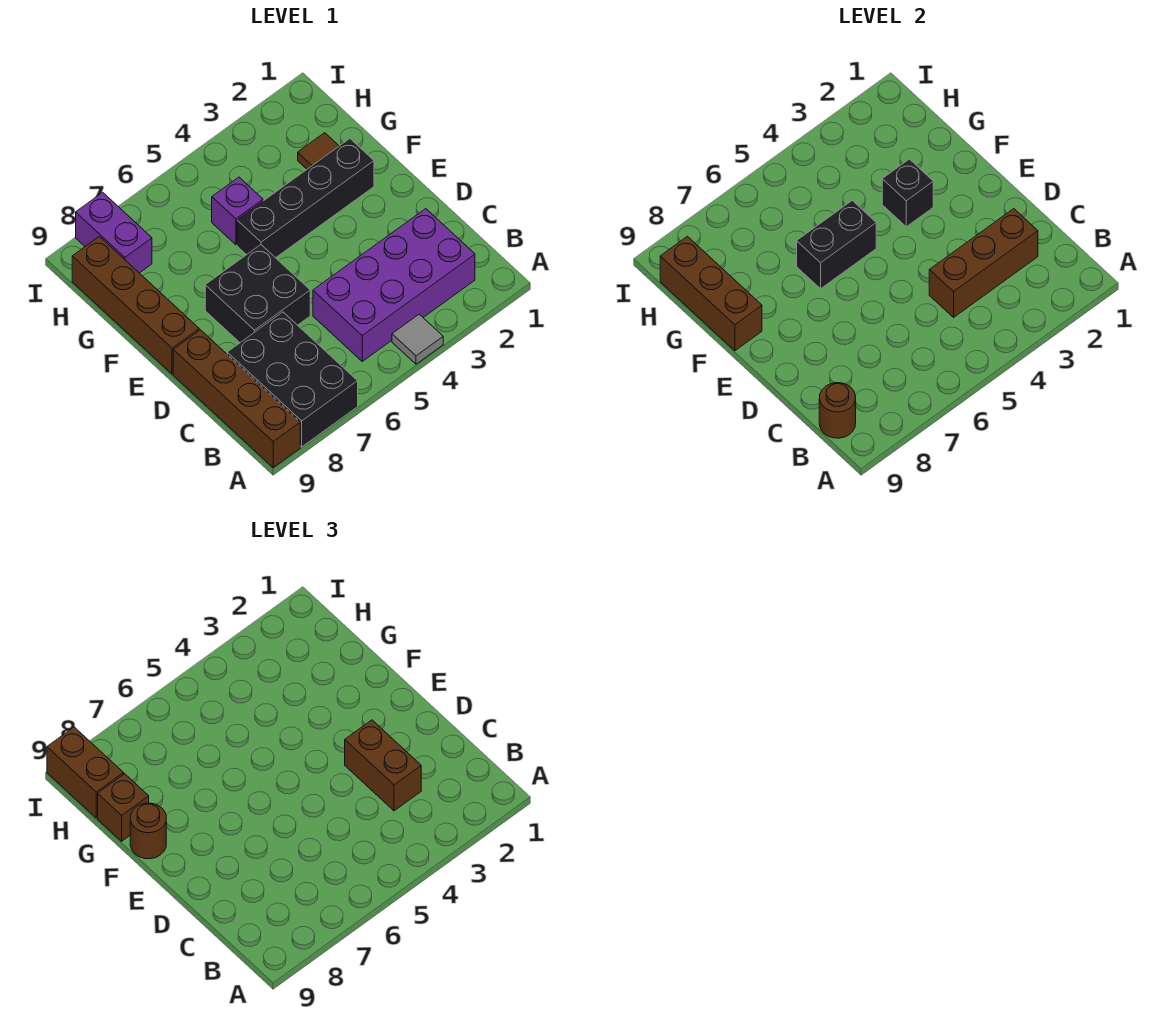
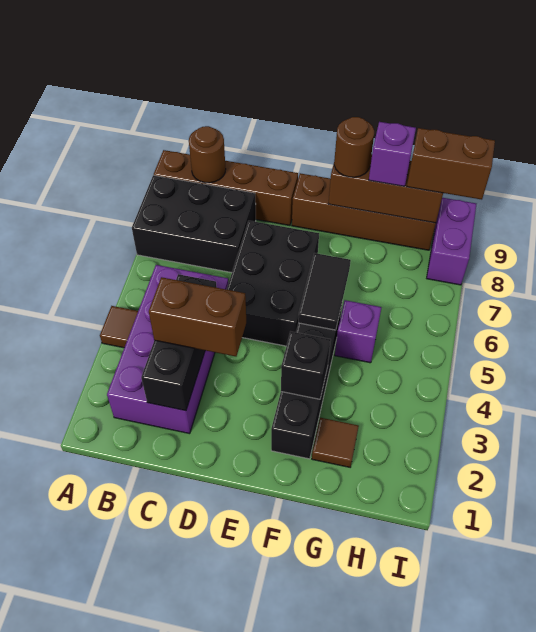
grey tile A4 level 1 -> brown tile A4 level 1
brown brick C2:C4 level 2 -> black brick C2:C4 level 2
black brick D6:E7 level 1 -> black brick D5:E7 level 1
black brick F5:F6 level 2 -> black tile F5:F6 level 2
brown brick G9 level 3 -> purple brick G9 level 3
purple brick H8:I8 level 1 -> purple brick I8:I9 level 1

